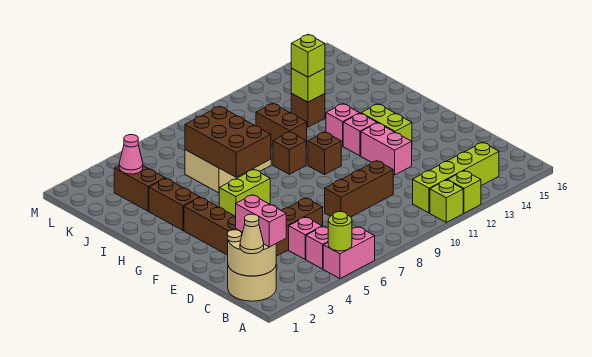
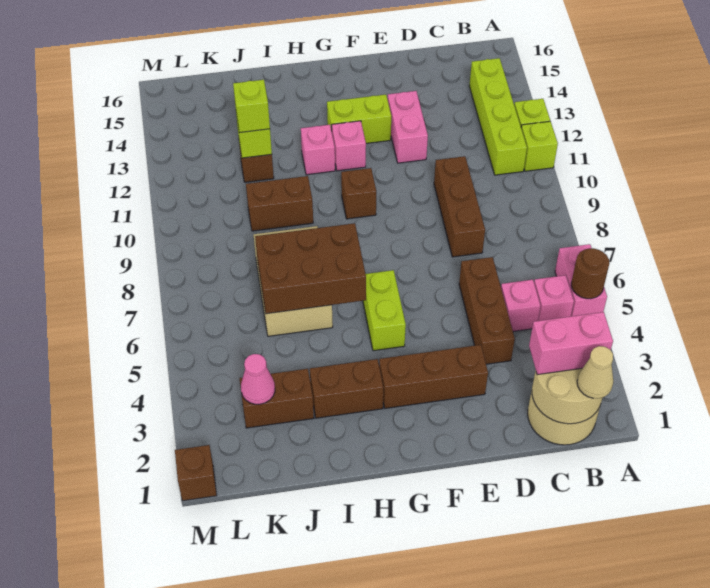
lime round brick A5 level 2 -> brown round brick A5 level 2
pink brick E12:F12 level 1 -> pink brick E12:E13 level 1
brown brick H9 level 1 -> brown brick M1 level 1

